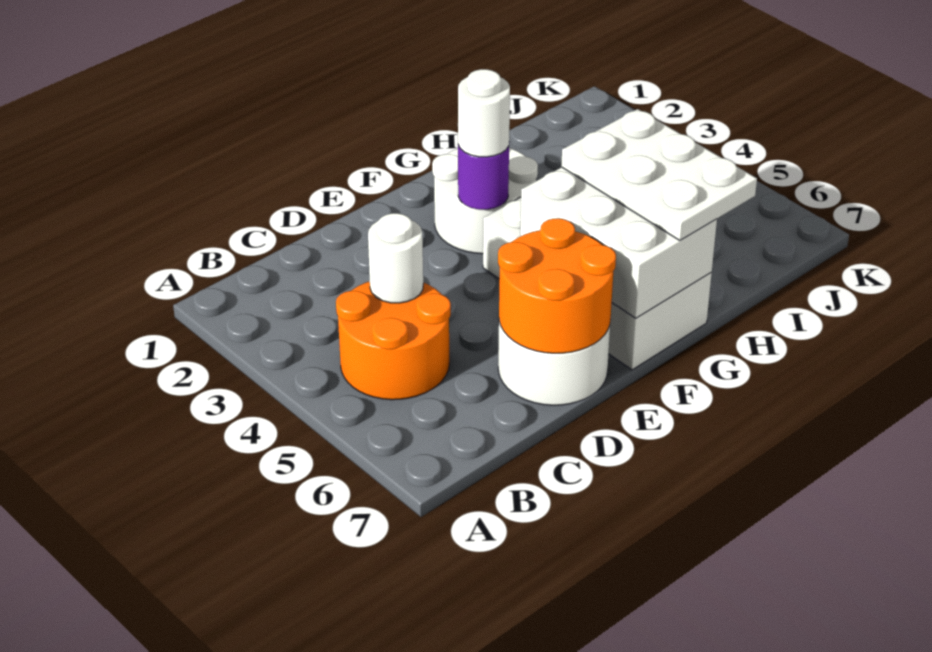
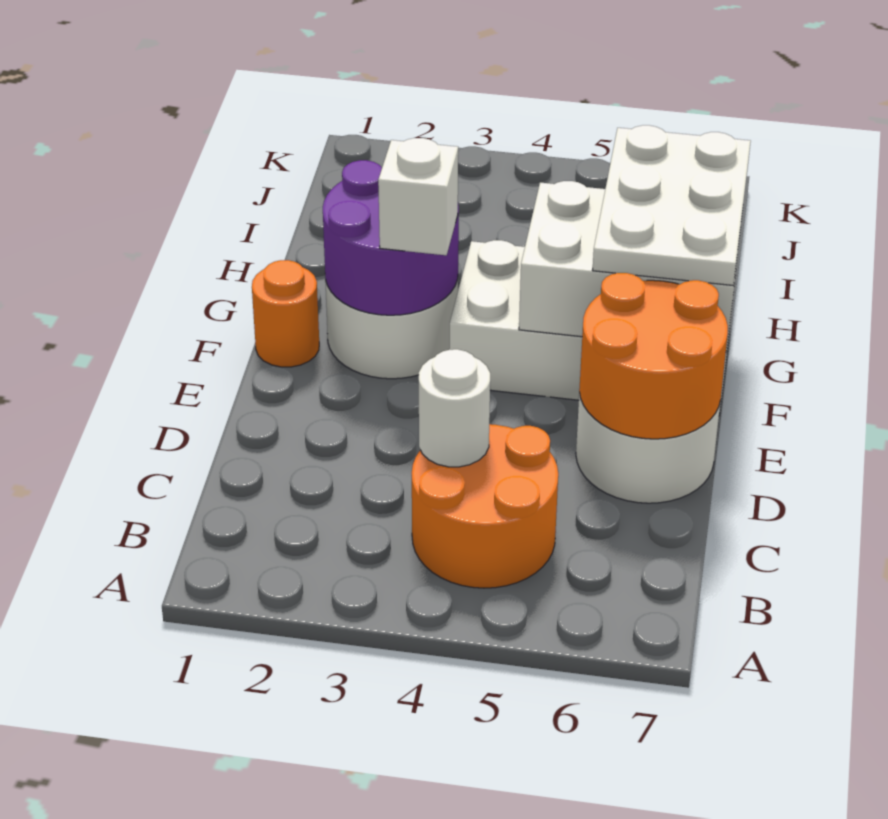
none -> orange round brick F1 level 1
purple round brick F3 level 2 -> purple round brick F2:G3 level 2
white round brick F3 level 3 -> white brick F3 level 3
white plate G5:H7 level 3 -> white plate F6:H7 level 3

